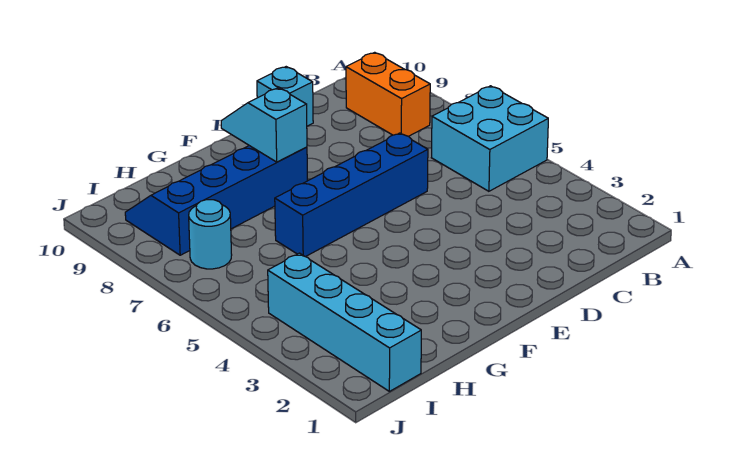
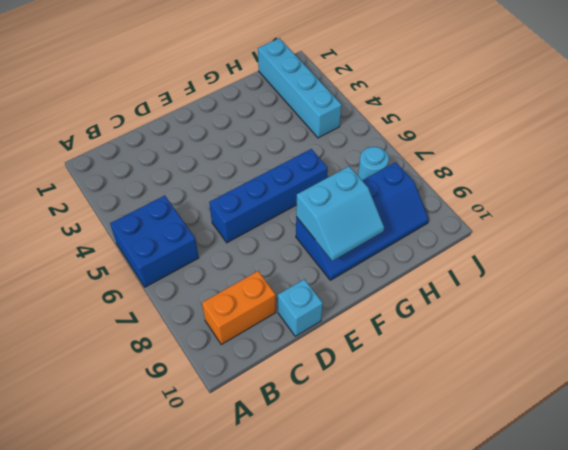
cyan brick A5:B6 level 1 -> blue brick A5:B6 level 1
orange brick B8:B9 level 1 -> orange brick B9:C9 level 1
cyan slope F8:F9 level 2 top 8 -> cyan slope F8:G9 level 2 top 8

